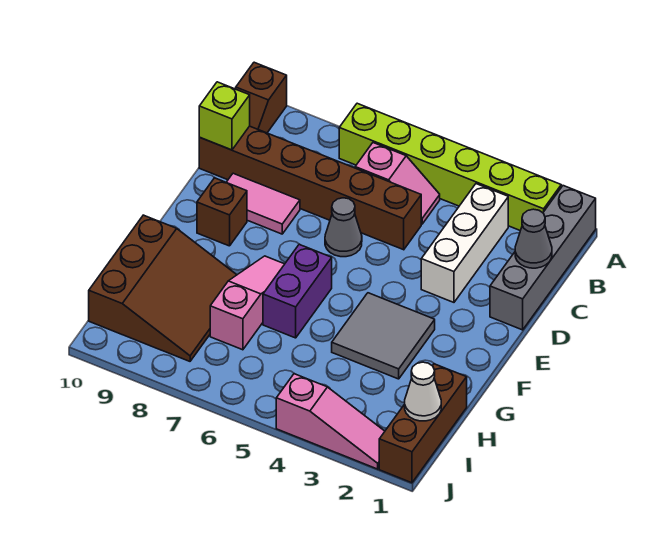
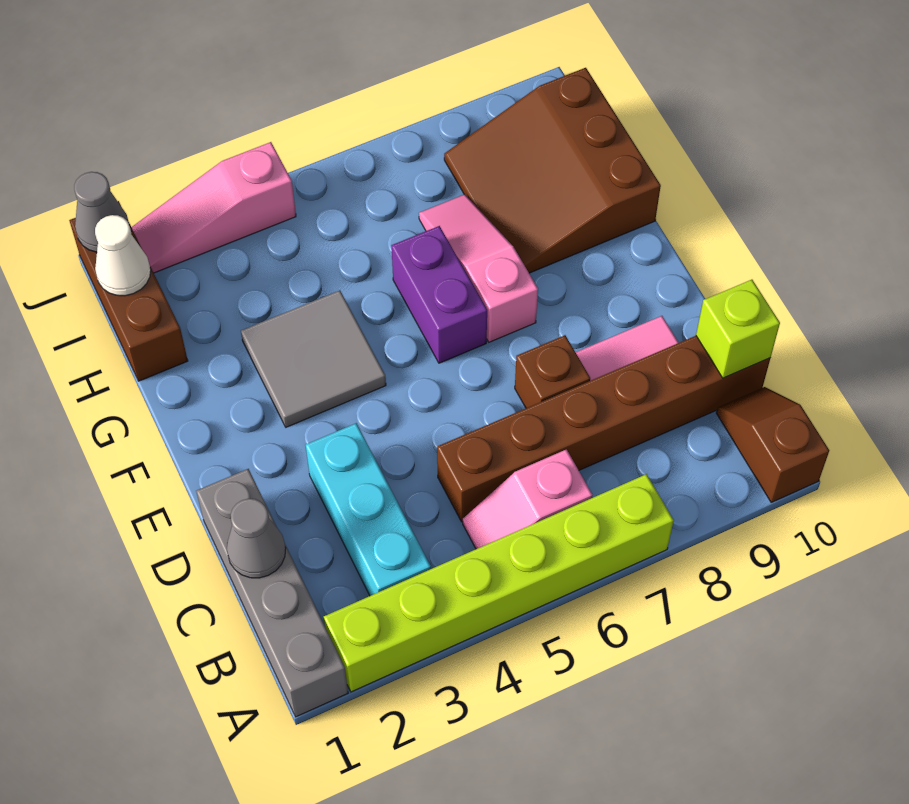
white brick B3:D3 level 1 -> cyan brick B3:D3 level 1
grey cone D6 level 1 -> grey cone J1 level 2
brown brick E9 level 1 -> brown brick D7 level 1
pink slope F7:H7 level 1 top H -> pink slope F7:H7 level 1 top F

